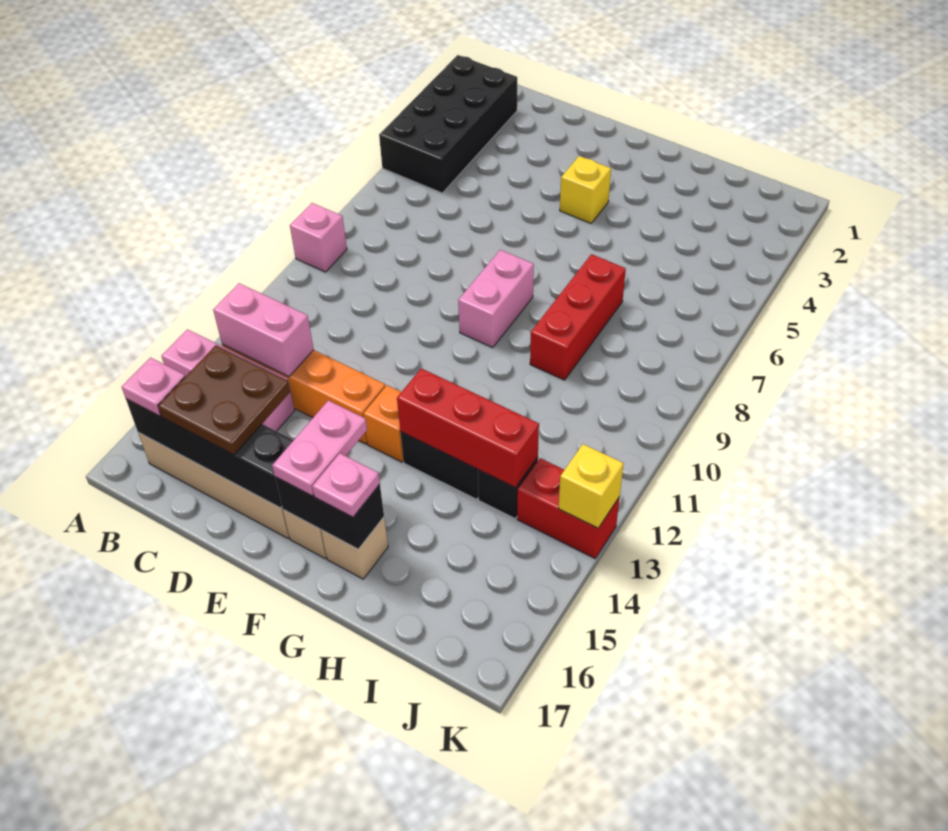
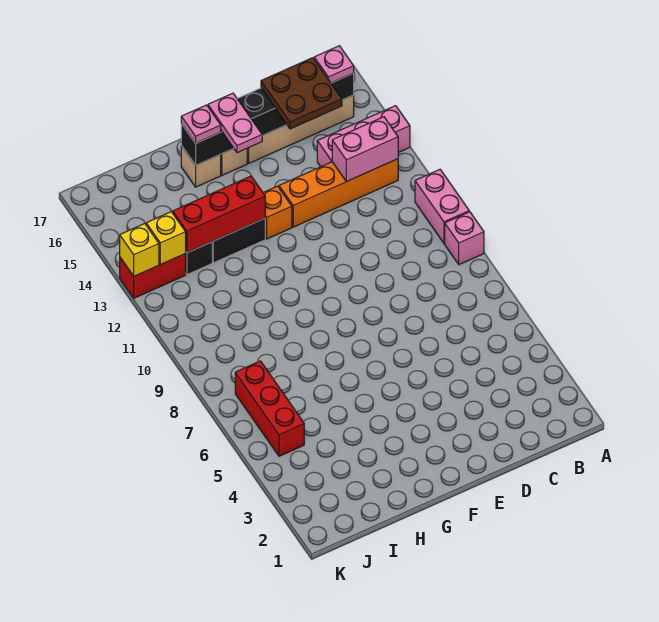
black brick A2:B5 level 1 -> none
yellow brick F4 level 1 -> yellow brick J13 level 2
pink brick F8:F9 level 1 -> pink brick A10:A11 level 1
red brick H7:H9 level 1 -> red brick J5:J7 level 1

